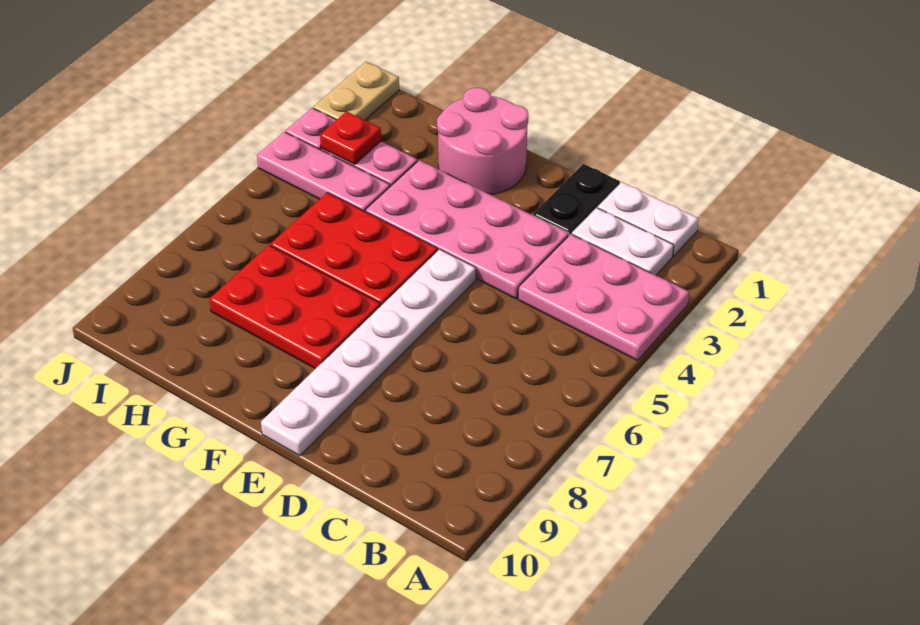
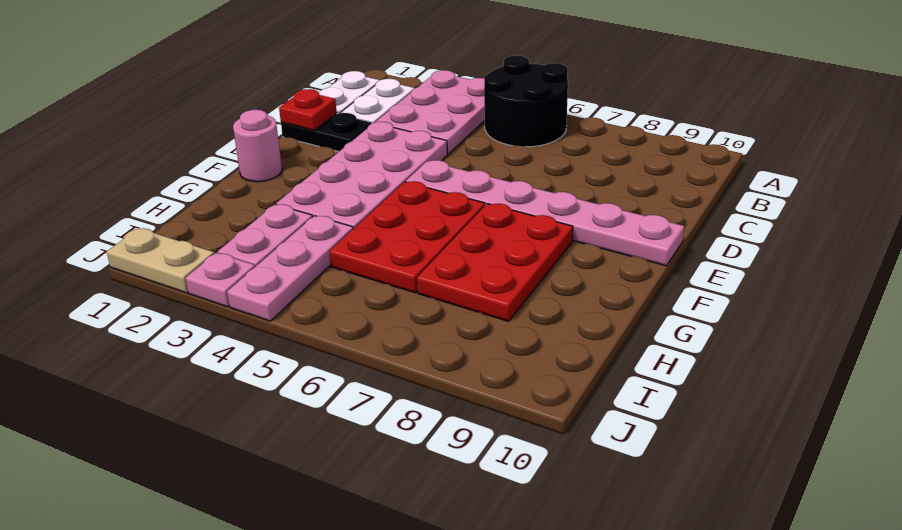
none -> black round brick A5:B6 level 1
white plate E5:E10 level 1 -> pink plate E5:E10 level 1
pink round brick F1:G2 level 1 -> pink round brick F1 level 1
red plate I3 level 2 -> red plate D1 level 2

